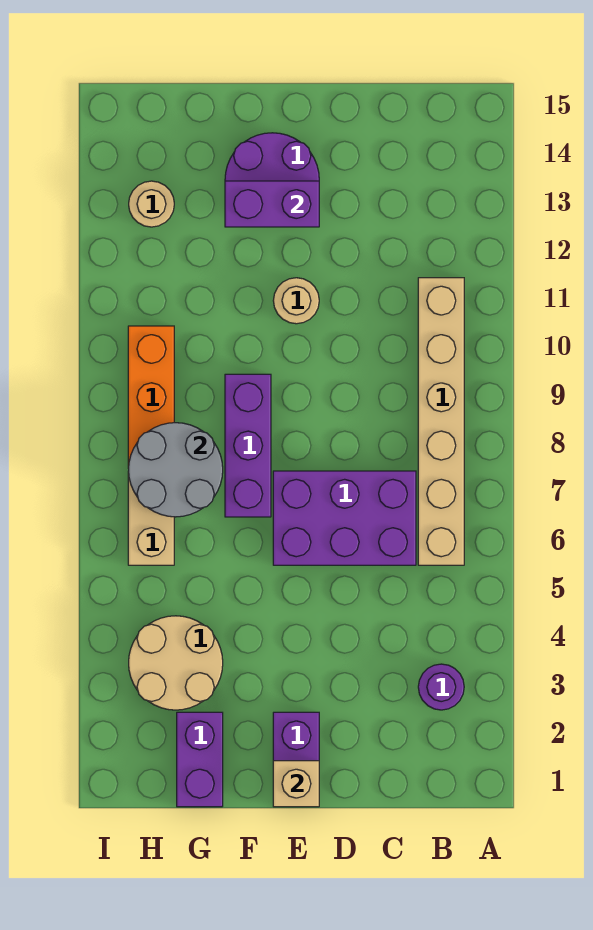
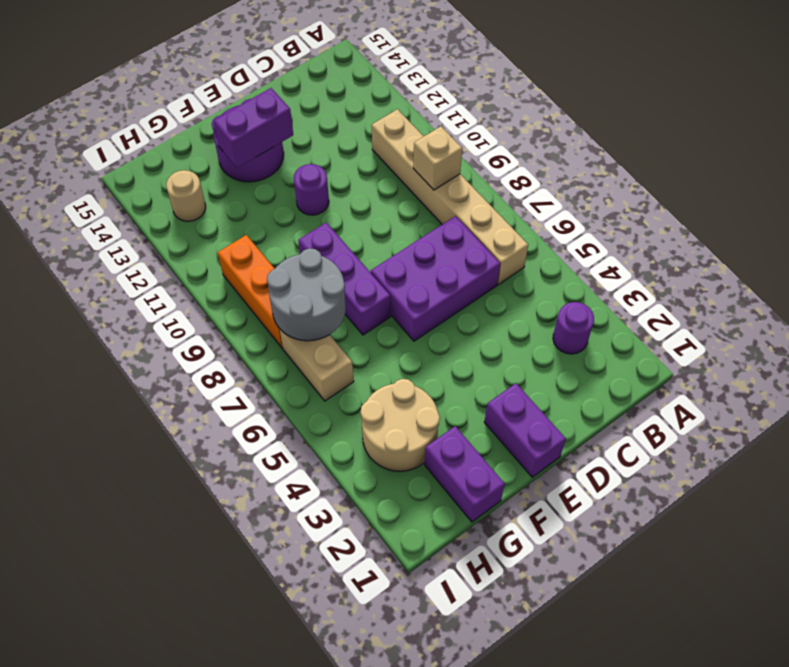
tan brick E1 level 2 -> tan brick B9 level 2
tan round brick E11 level 1 -> purple round brick E11 level 1

